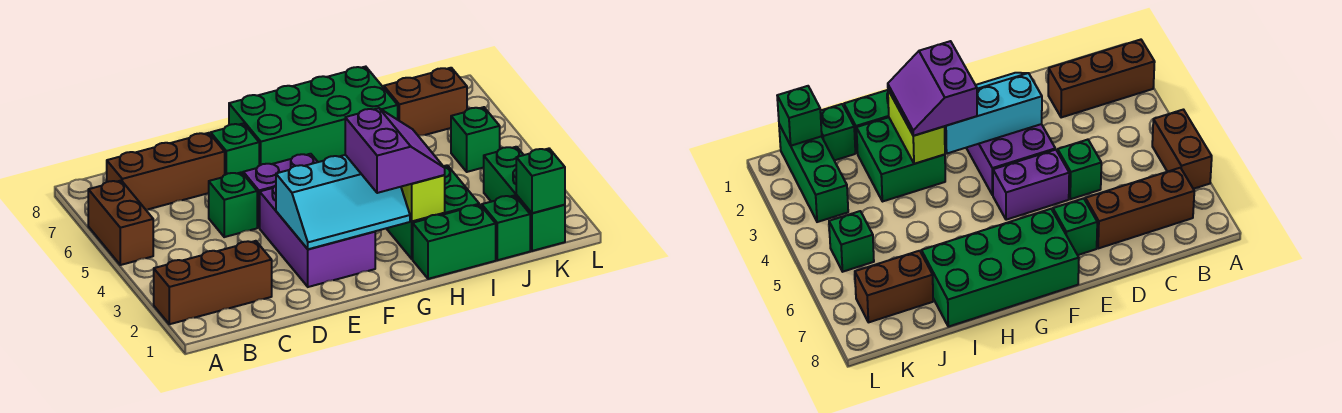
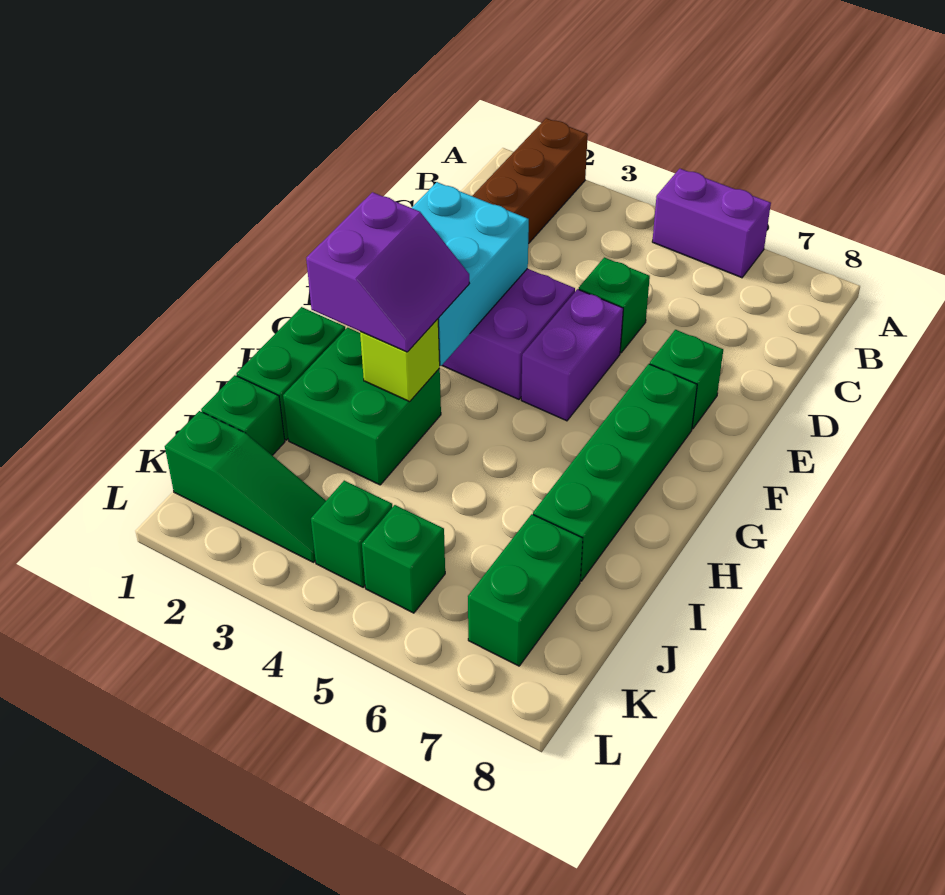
brown brick A5:A6 level 1 -> purple brick A5:A6 level 1
brown brick B7:D7 level 1 -> none
cyan slope E2:G3 level 2 top 3 -> cyan brick E2:G3 level 2
green brick F7:I8 level 1 -> green brick F7:I7 level 1
purple slope G2:H3 level 3 top G -> purple slope G2:H3 level 3 top 2
lime brick H2:H3 level 2 -> lime brick H3 level 2
brown brick J7:K7 level 1 -> green brick J7:K7 level 1
green brick K1:K3 level 1 -> green slope K1:K3 level 1 top 1
green brick K1 level 2 -> green brick K4 level 1

